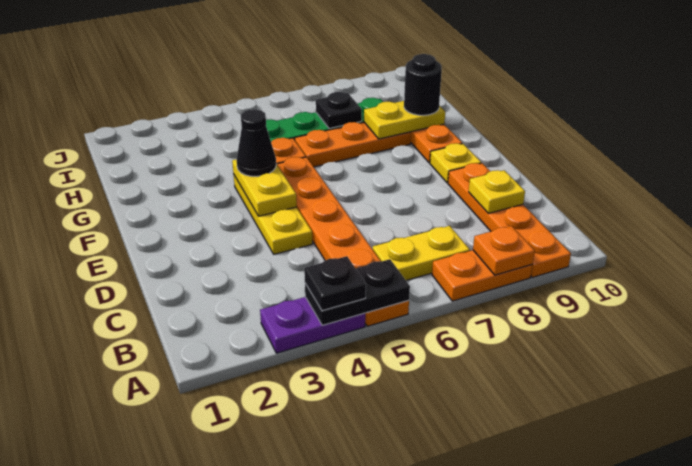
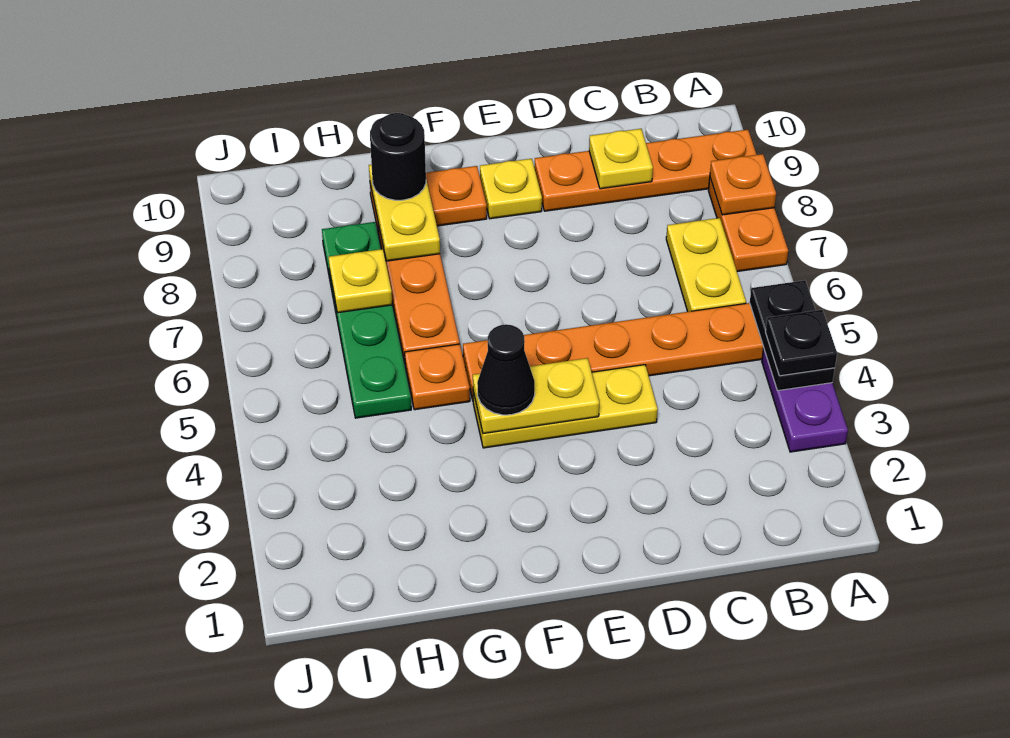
black plate H7 level 2 -> yellow plate H7 level 2

